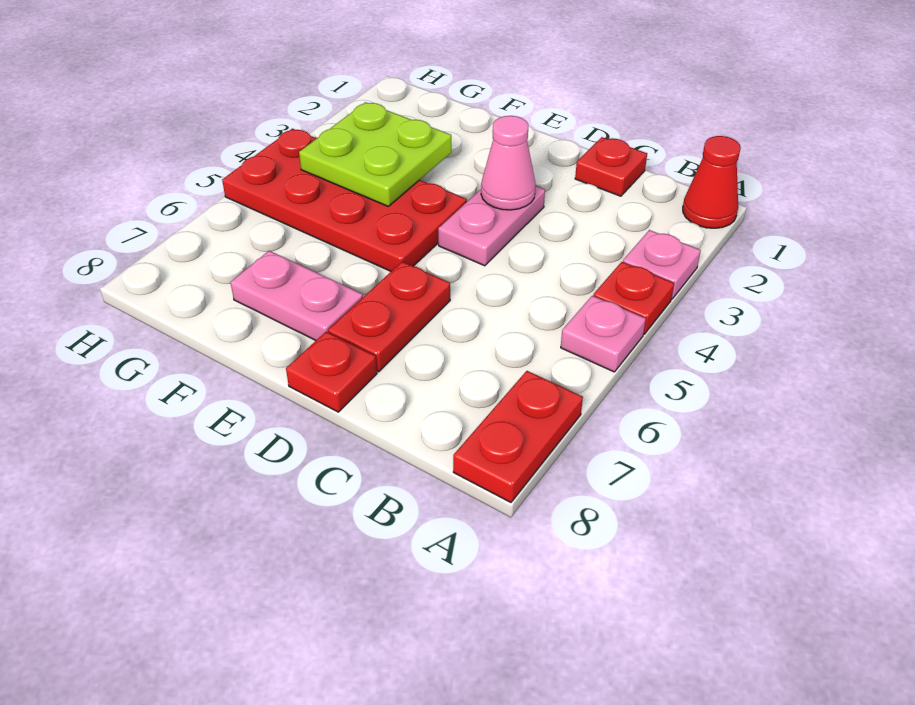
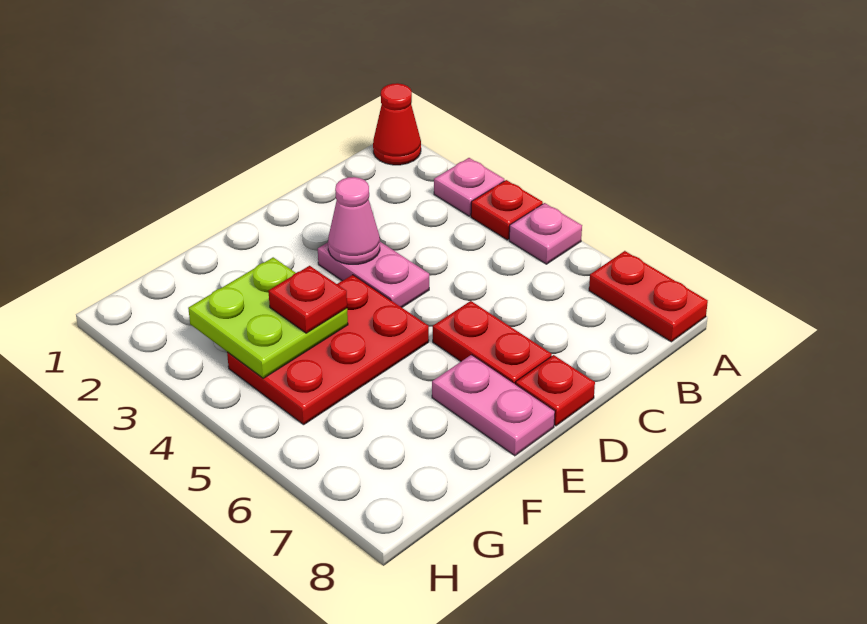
red plate C1 level 1 -> red plate F4 level 3
red plate E4:H5 level 1 -> red plate E4:G5 level 1
pink plate E7:F7 level 1 -> pink plate E7:E8 level 1

